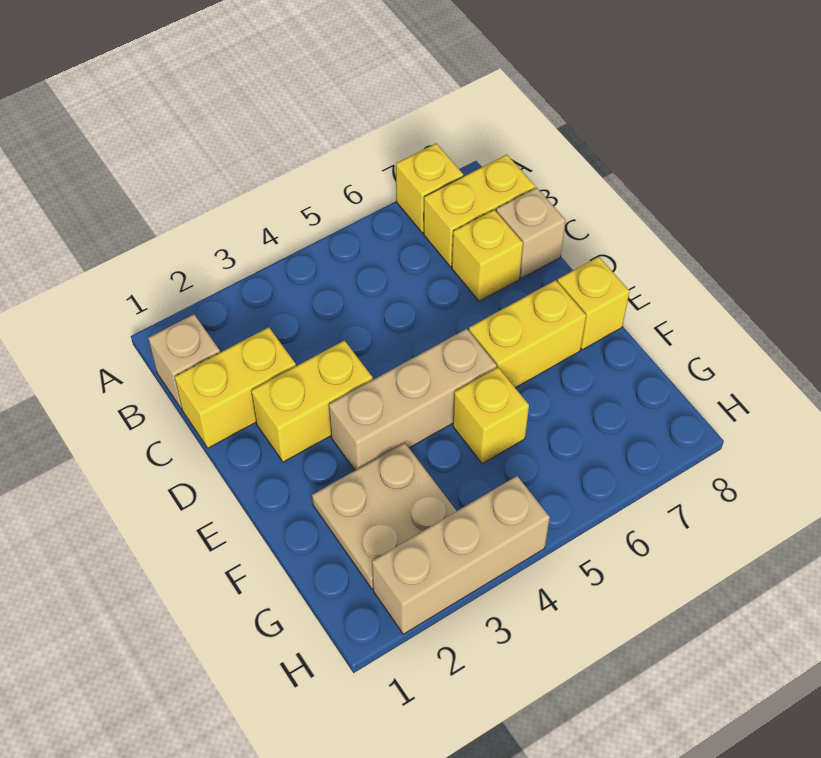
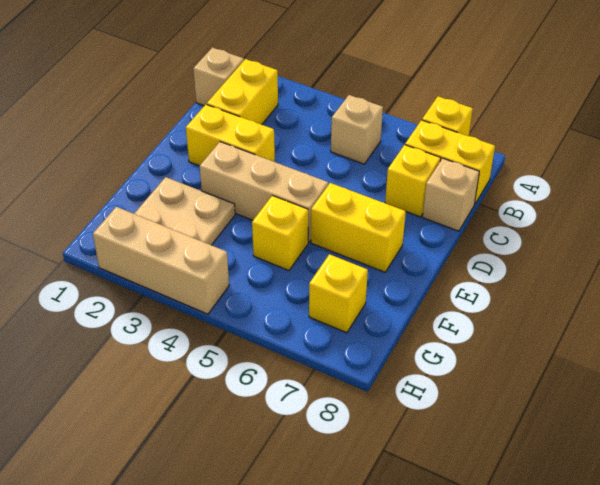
none -> tan brick B5 level 1
yellow brick C1:C2 level 1 -> yellow brick B2:C2 level 1
yellow brick E8 level 1 -> yellow brick G7 level 1

